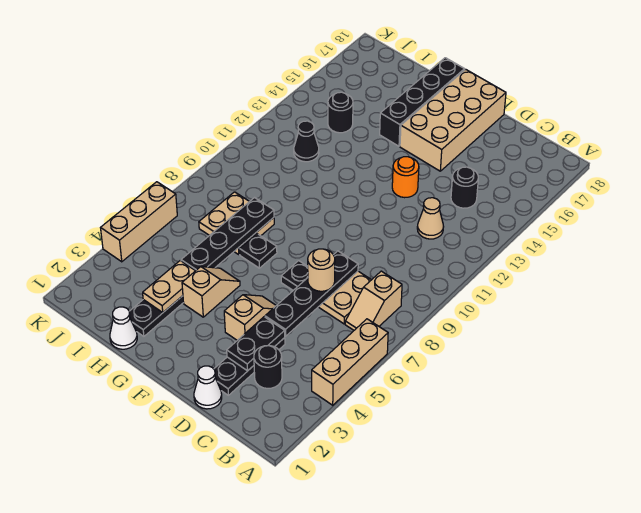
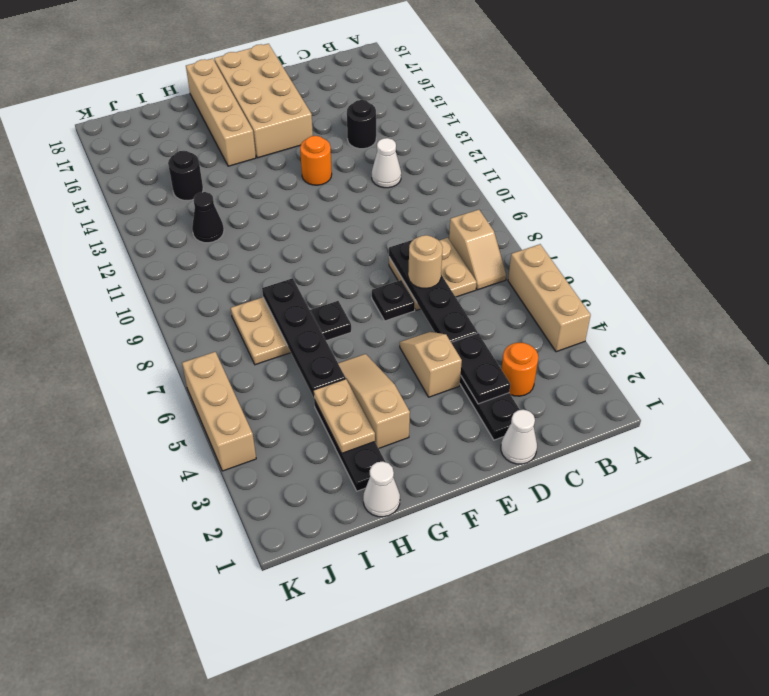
black round brick C3 level 1 -> orange round brick C3 level 1
tan cone C12 level 1 -> white cone C12 level 1
tan slope G4:G5 level 1 top 4 -> tan slope G3:G5 level 1 top 3
black brick G15:G18 level 1 -> tan brick G15:G18 level 1

